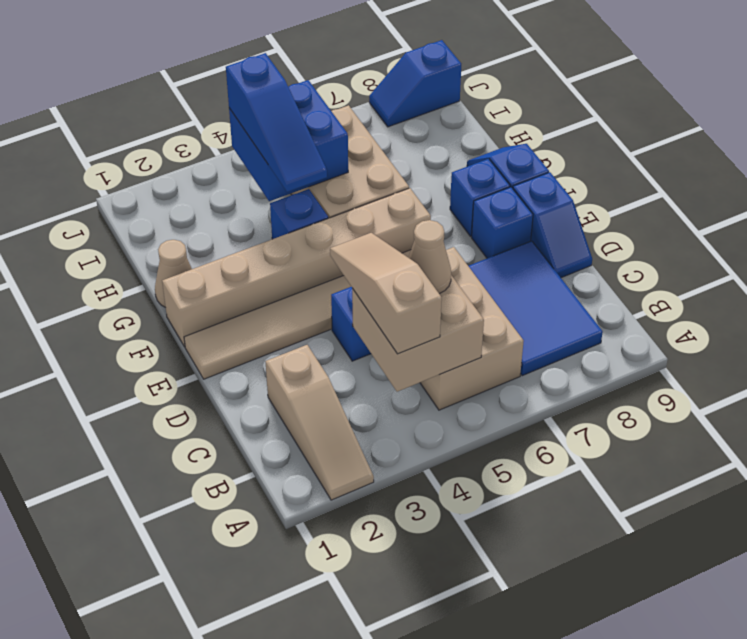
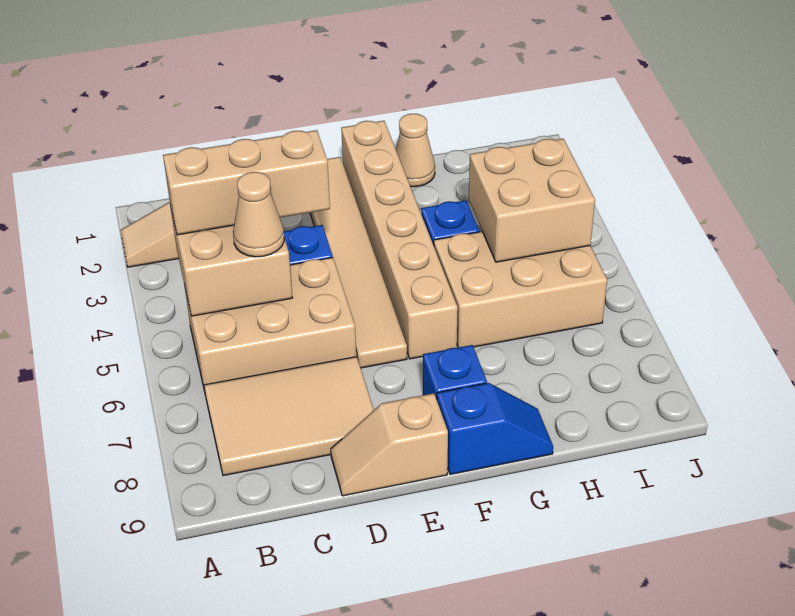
tan slope B4:D4 level 3 top B -> tan brick B4:D4 level 3
blue tile B7:D8 level 1 -> tan tile B7:D8 level 1
blue slope D9:E9 level 1 top E -> tan slope D9:E9 level 1 top E
blue brick E8 level 1 -> none
blue slope G4:I4 level 3 top I -> none
blue brick H4:I5 level 2 -> tan brick H4:I5 level 2
blue slope J8:J9 level 1 top 9 -> none

